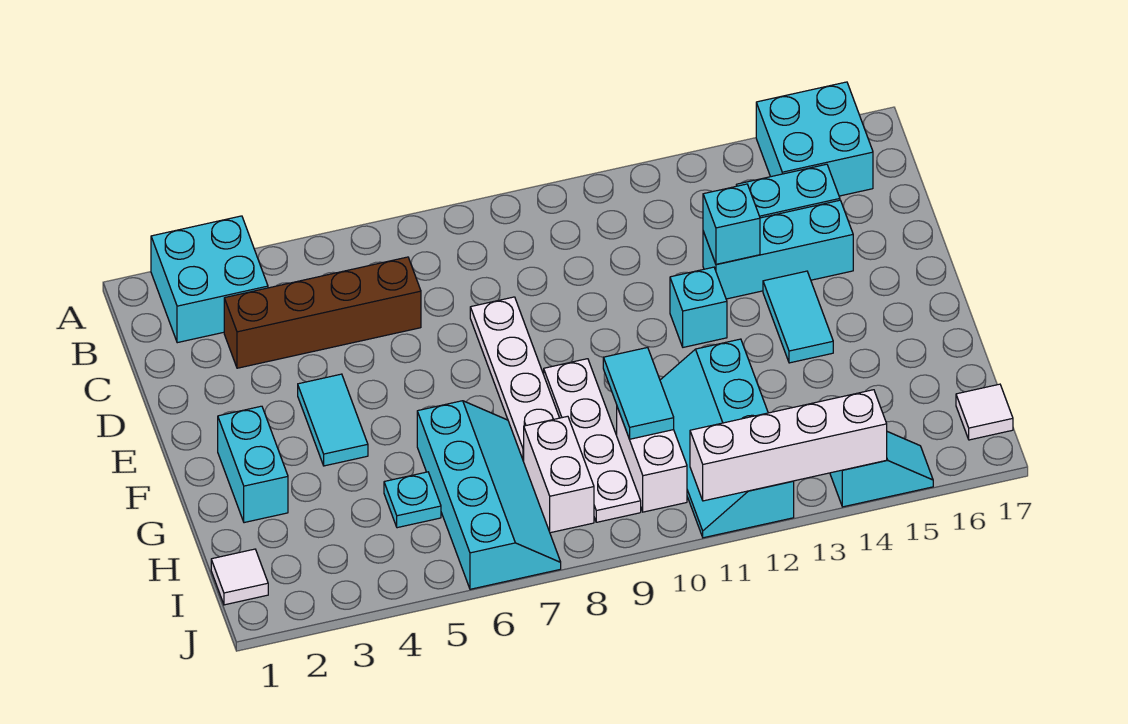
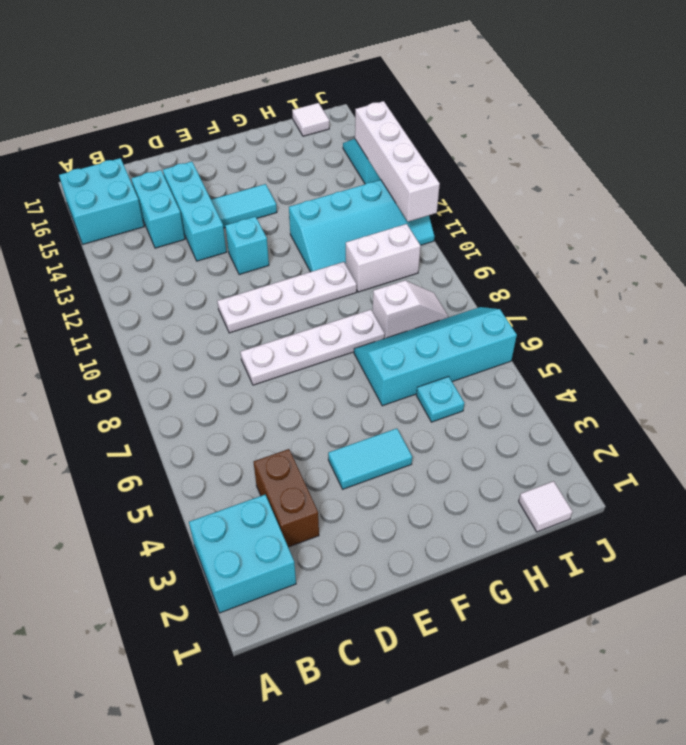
brown brick C3:C6 level 1 -> brown brick C3:C4 level 1
cyan brick D13 level 2 -> none
cyan brick F2:G2 level 1 -> none
white plate F9:I9 level 1 -> white plate D10:G10 level 1
cyan tile G10:H10 level 2 -> none
white brick H8:I8 level 1 -> white slope H8:I8 level 1 top H

